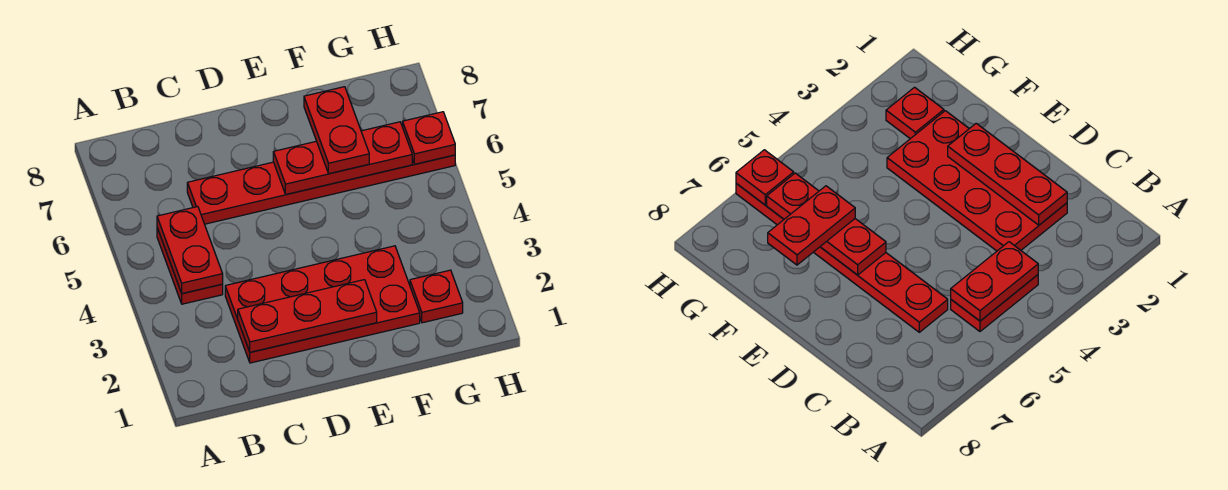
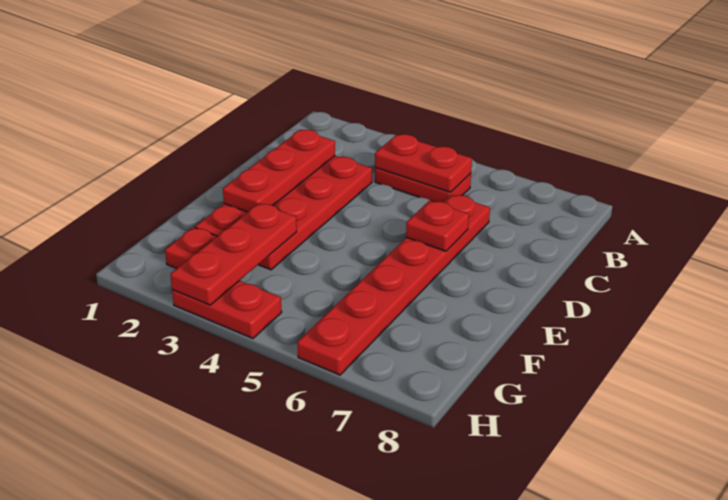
red plate E6:G6 level 2 -> red plate F3:H3 level 2
red plate F6:F7 level 3 -> red plate H3:H4 level 1
red plate H6 level 2 -> red plate D6 level 2

